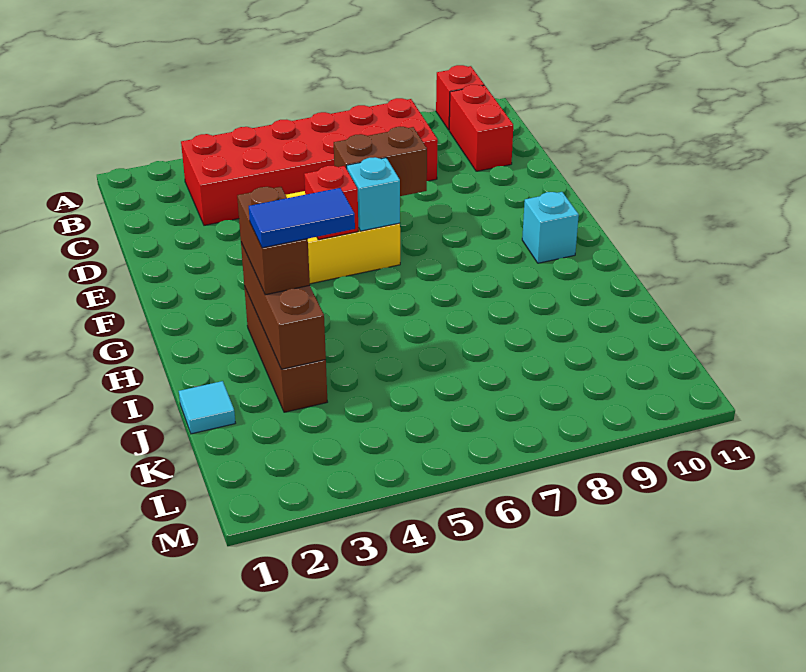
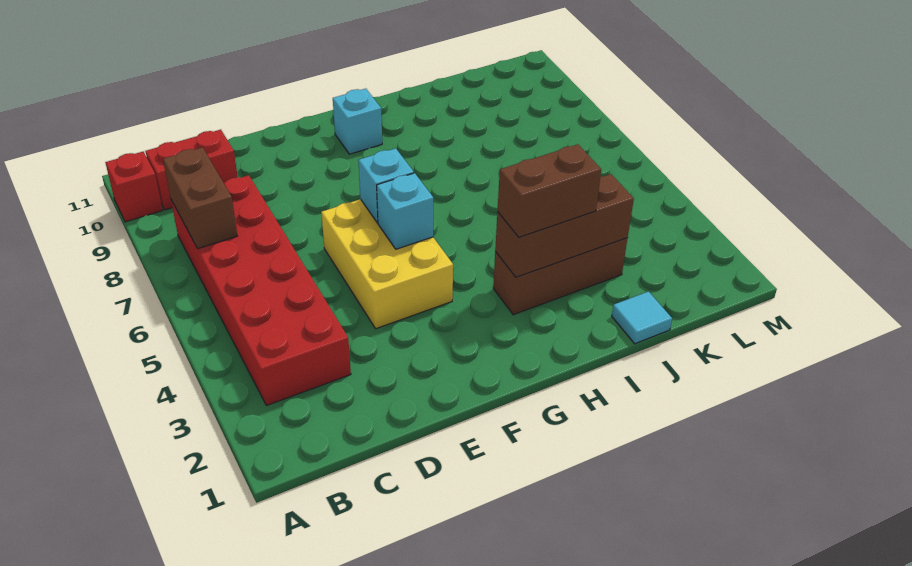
brown brick E6:E7 level 2 -> brown brick B7:B8 level 2
red brick F5 level 2 -> cyan brick F5 level 2
blue tile I3:I4 level 4 -> none

